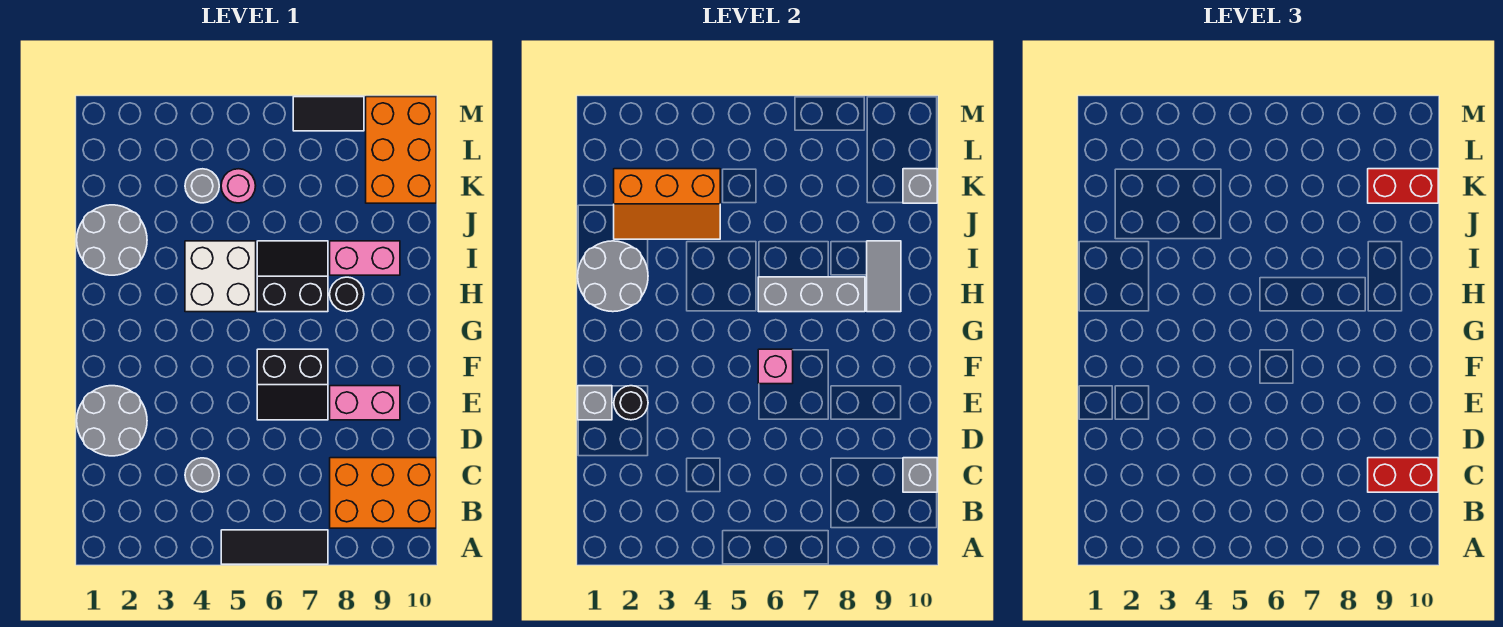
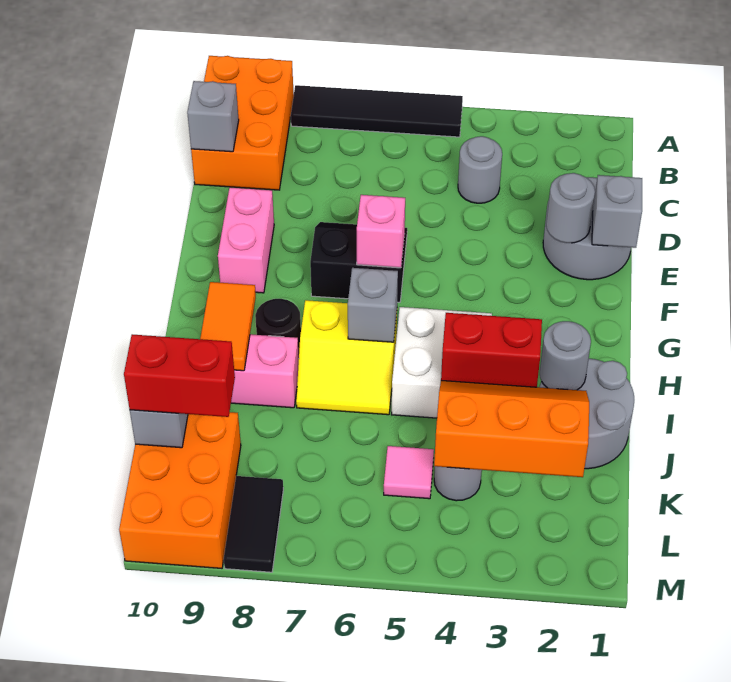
black tile A5:A7 level 1 -> black tile A5:A8 level 1
orange brick B8:C10 level 1 -> orange brick A9:C10 level 1
red brick C9:C10 level 3 -> red brick I3:I4 level 2
black round brick E2 level 2 -> grey round brick E2 level 2
pink brick E8:E9 level 1 -> pink brick E9:F9 level 1
grey round brick H1:I2 level 2 -> grey round brick I2 level 2
black slope H6:I7 level 1 top H -> yellow slope H6:I7 level 1 top H
grey brick H6:H8 level 2 -> grey brick H6 level 2
grey tile H9:I9 level 2 -> orange tile H9:I9 level 2
pink round brick K5 level 1 -> pink tile K5 level 1
black tile M7:M8 level 1 -> black tile L8:M8 level 1

